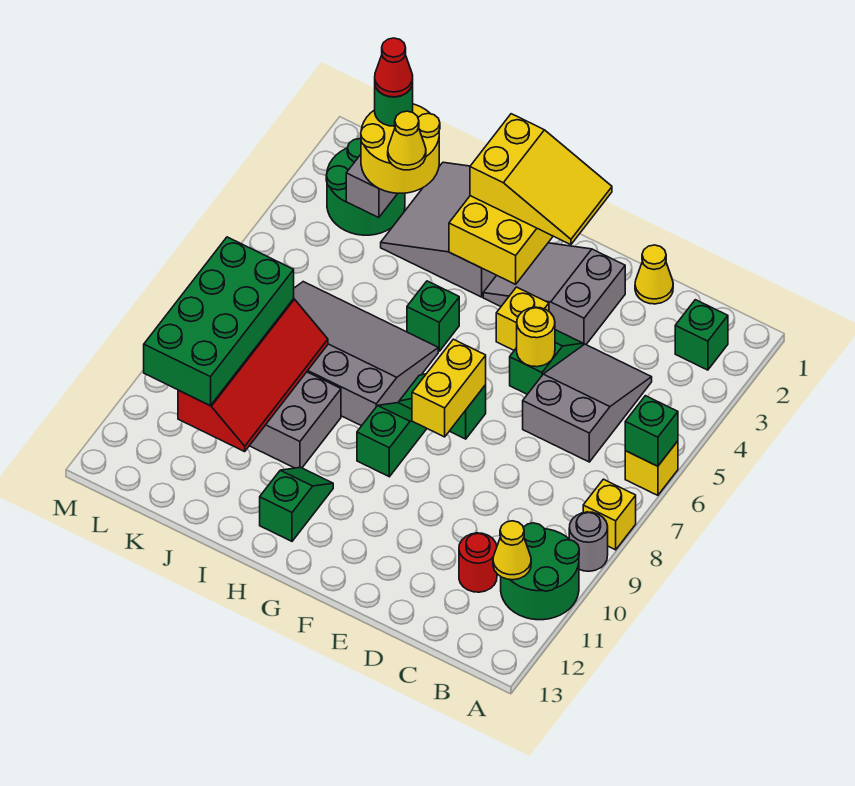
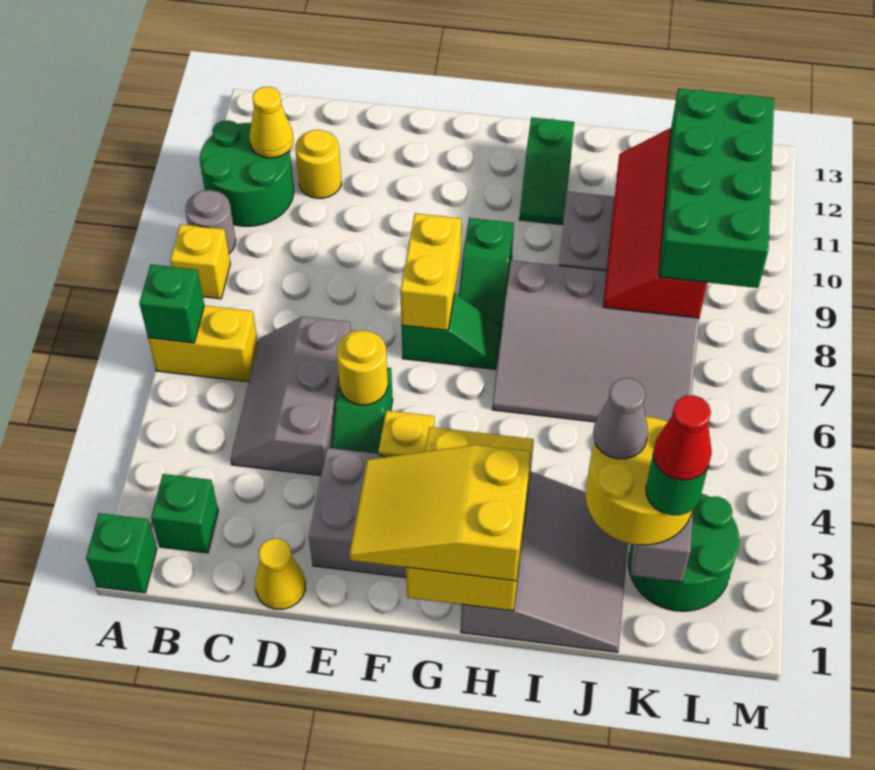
yellow brick A6 level 1 -> yellow brick A6:B6 level 1
grey slope C4:D6 level 1 top 6 -> grey slope C4:D6 level 1 top D
red round brick C11 level 1 -> yellow round brick C11 level 1
green brick H5 level 1 -> green brick A1 level 1
yellow cone J3 level 4 -> grey cone J3 level 4

